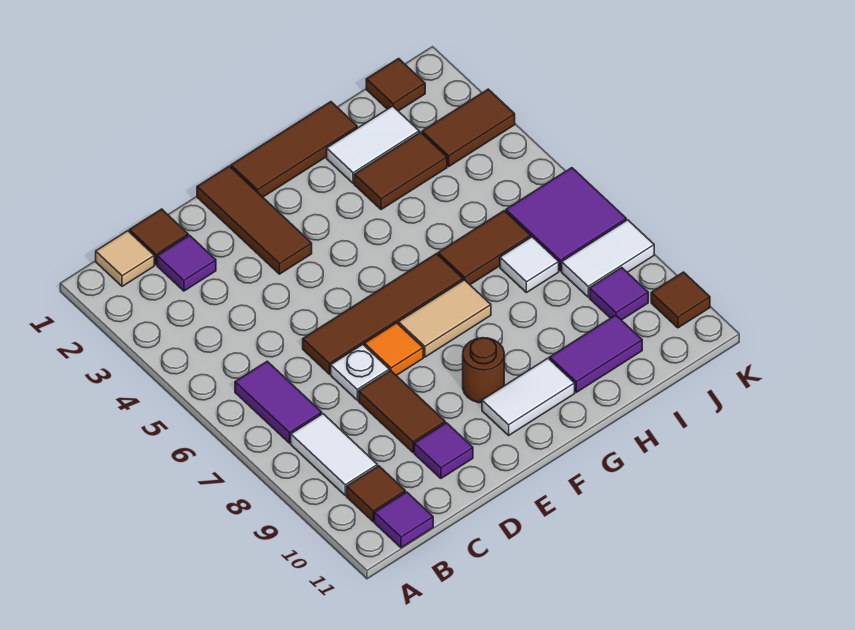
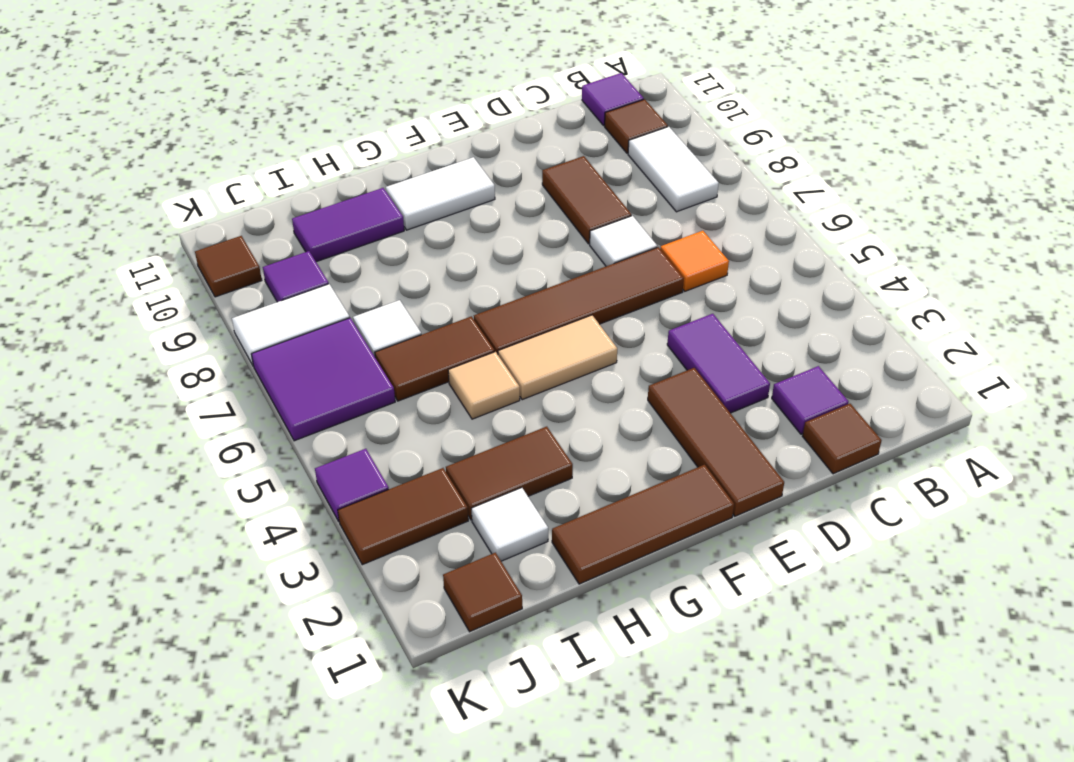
tan tile B1 level 1 -> tan tile H5 level 1
purple tile B6:B7 level 1 -> purple tile D3:D4 level 1
white plate D7 level 1 -> white tile D7 level 1
purple tile D10 level 1 -> purple tile K4 level 1
orange tile E7 level 1 -> orange tile C6 level 1
tan tile F7:G7 level 1 -> tan tile F5:G5 level 1
brown round brick F9 level 1 -> none
white tile H2:I2 level 1 -> white tile I2 level 1

